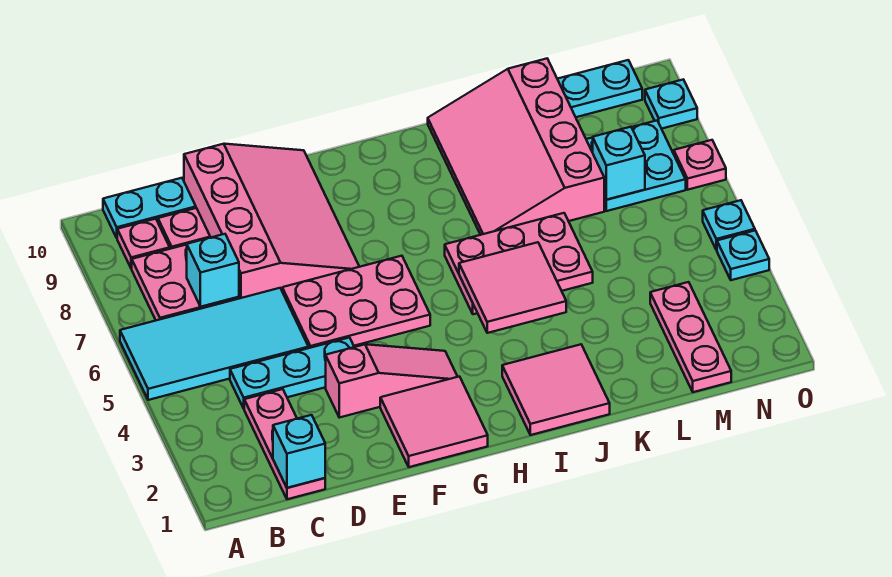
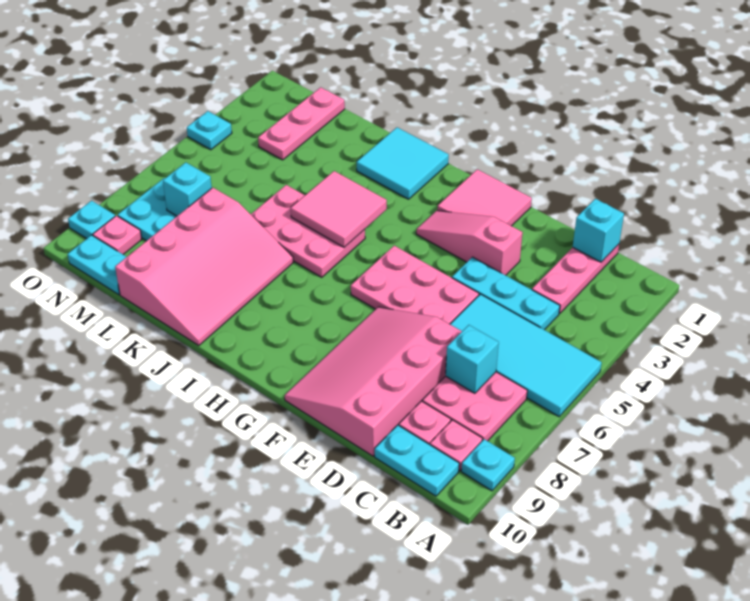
pink tile I1:J2 level 1 -> cyan tile I1:J2 level 1
cyan plate O5 level 1 -> cyan plate A9 level 1
pink plate O7 level 1 -> pink plate N9 level 1

